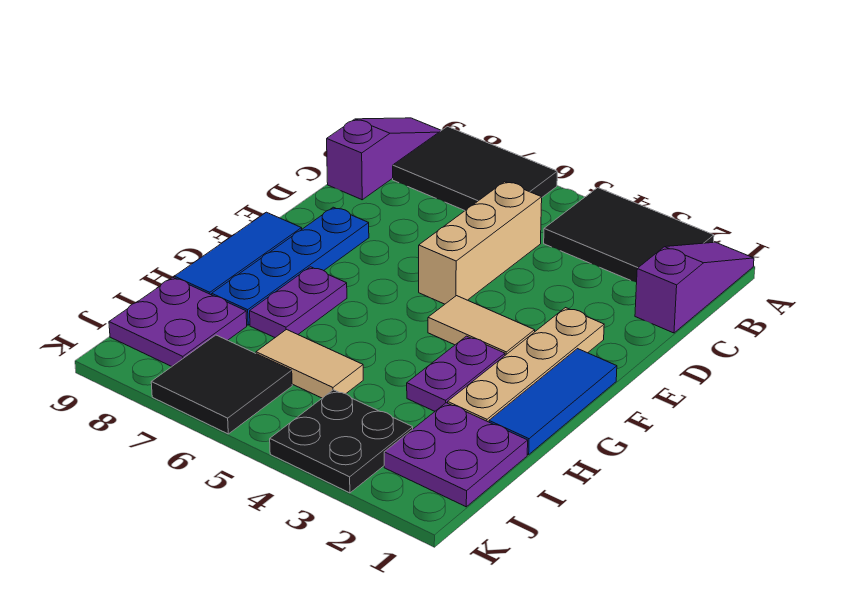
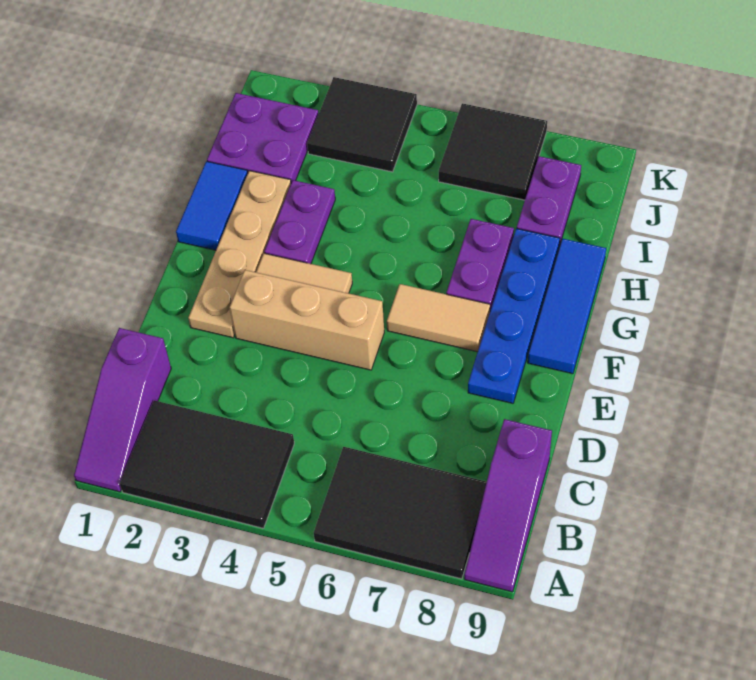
tan brick C5:E5 level 1 -> tan brick E3:E5 level 1
blue tile F1:H1 level 1 -> blue tile G1:H1 level 1
tan tile I5:I6 level 1 -> tan tile F6:F7 level 1
purple plate I8:J9 level 1 -> purple plate I8:J8 level 1
black plate J3:K4 level 1 -> black tile J3:K4 level 1

